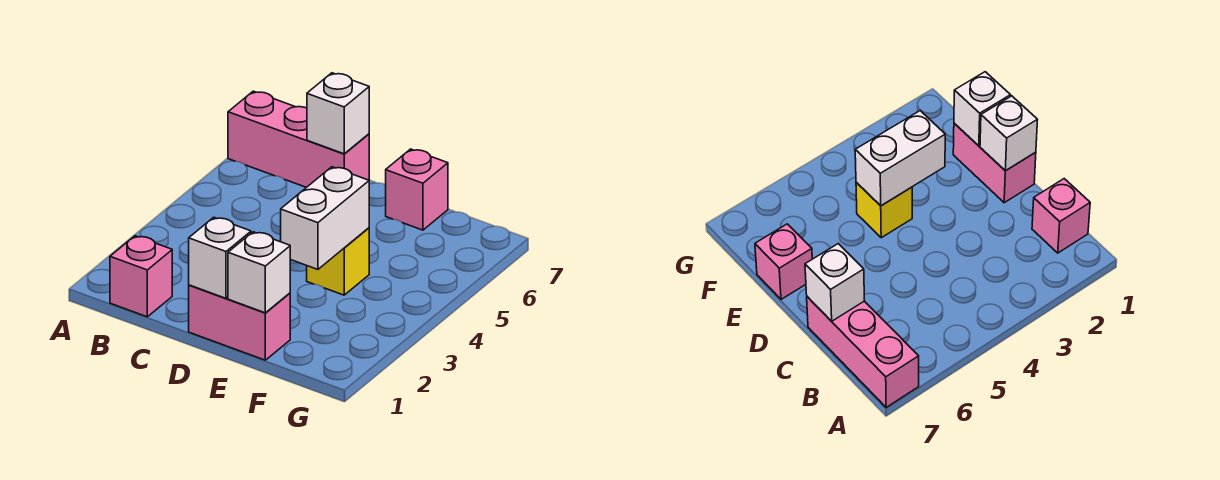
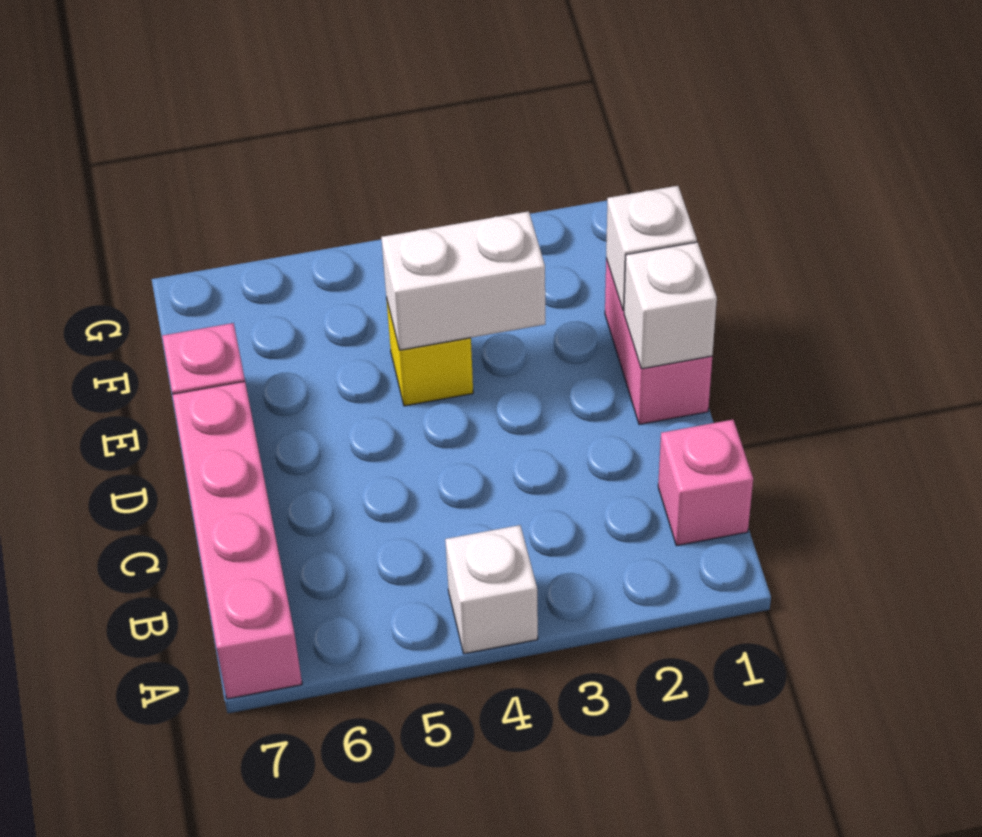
pink brick A7:C7 level 1 -> pink brick A7:D7 level 1
white brick C7 level 2 -> white brick A4 level 1

